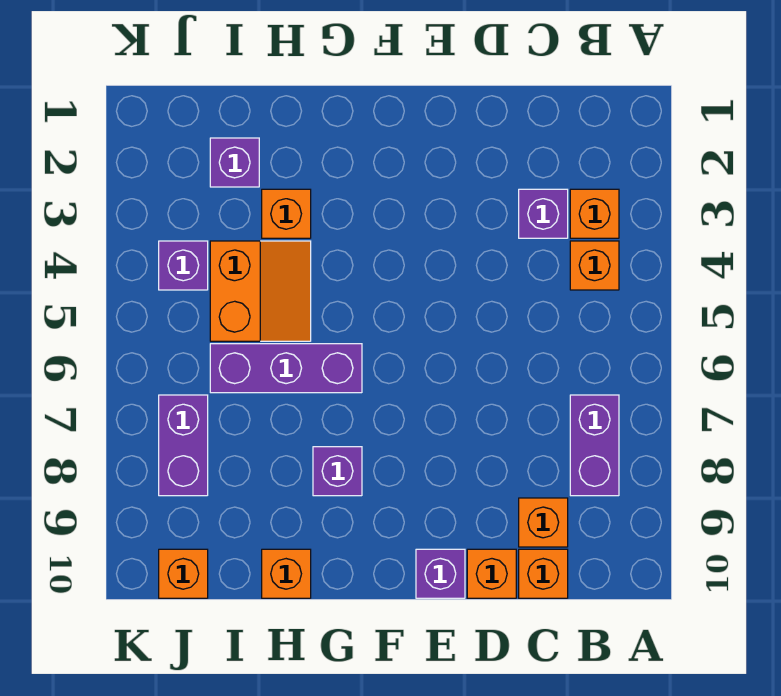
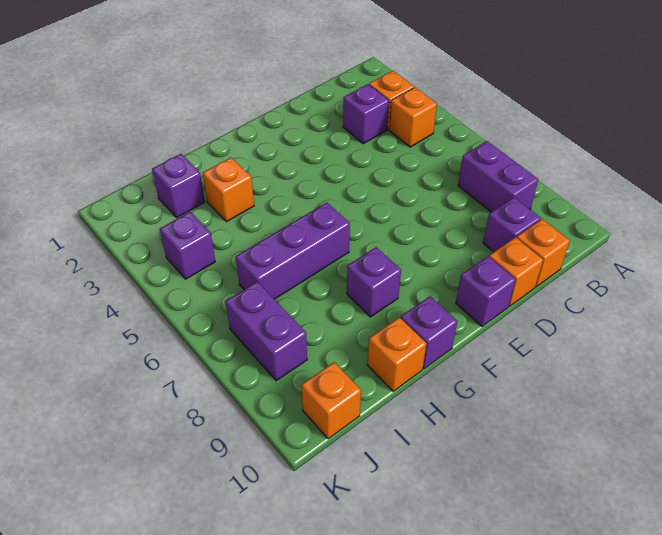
orange brick C9 level 1 -> purple brick C9 level 1
none -> purple brick G10 level 1
orange slope H4:I5 level 1 top I -> none

